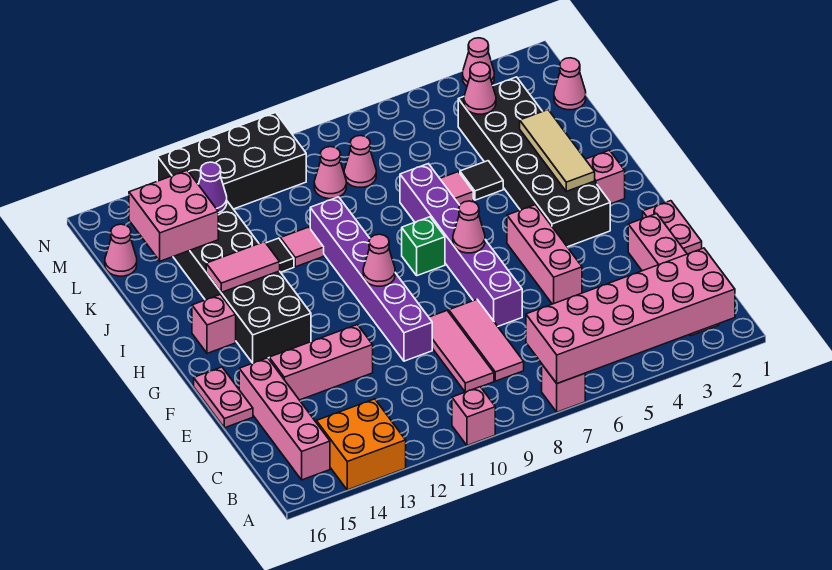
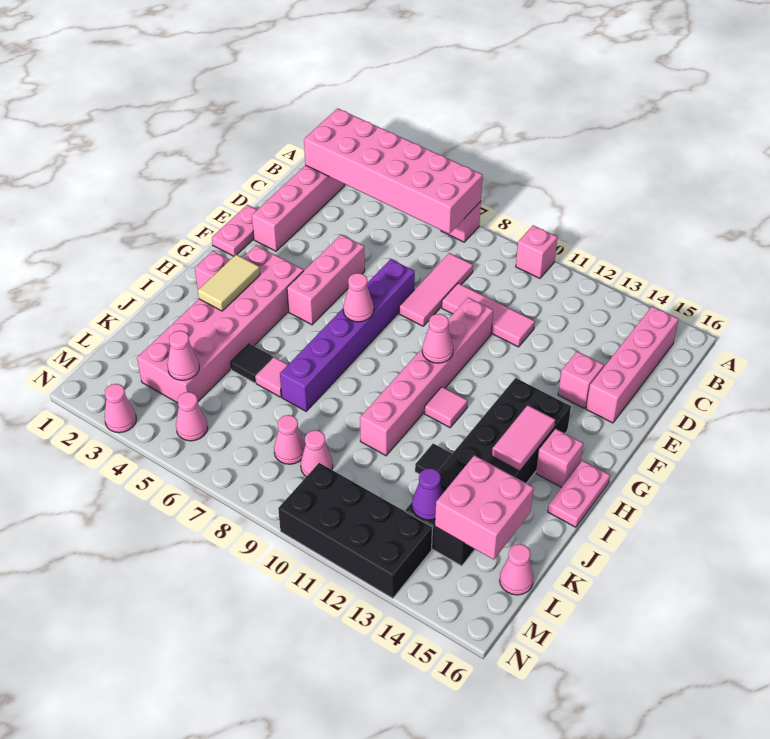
orange brick A13:B14 level 1 -> none
pink tile C9:E9 level 1 -> pink tile D9:D11 level 1
purple brick E10:J10 level 1 -> pink brick E10:J10 level 1
pink brick E12:E14 level 1 -> pink brick E14 level 1
pink plate E16:F16 level 1 -> pink plate H16:I16 level 1
black brick G3:L4 level 1 -> pink brick G3:L4 level 1
tan tile H3:J3 level 2 -> tan tile H3:I3 level 2
green brick H8 level 1 -> none
pink tile I13:I14 level 2 -> pink tile H14:I14 level 2
pink tile J11 level 1 -> pink tile H11 level 1
pink cone L1 level 1 -> pink cone M5 level 1

